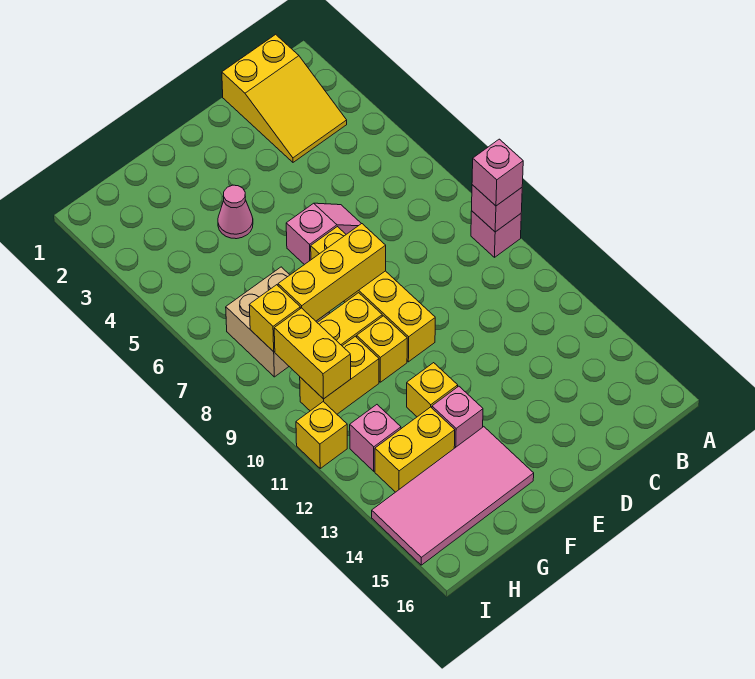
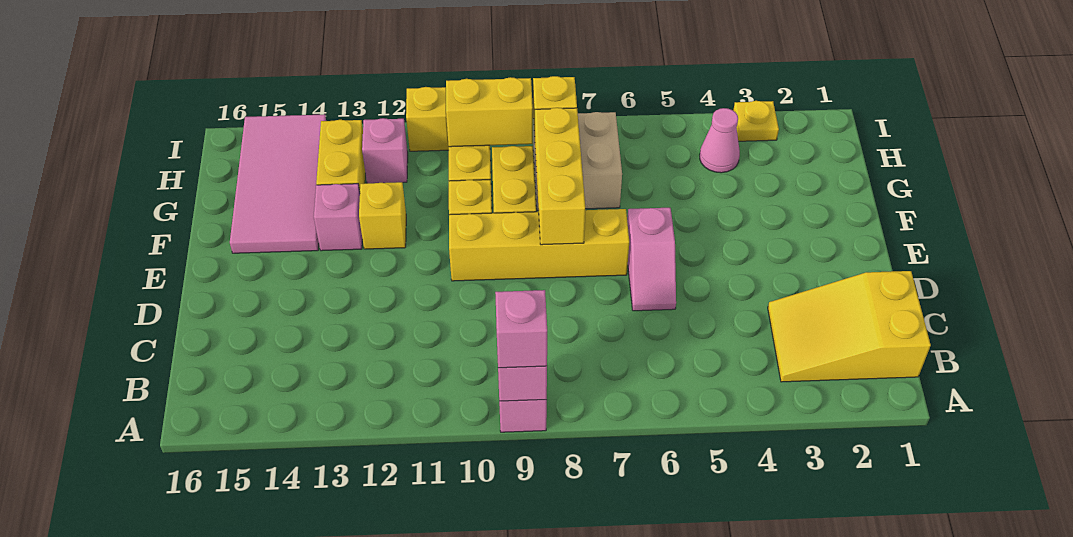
pink cone F4 level 1 -> pink cone H4 level 1
none -> yellow plate I3 level 1

